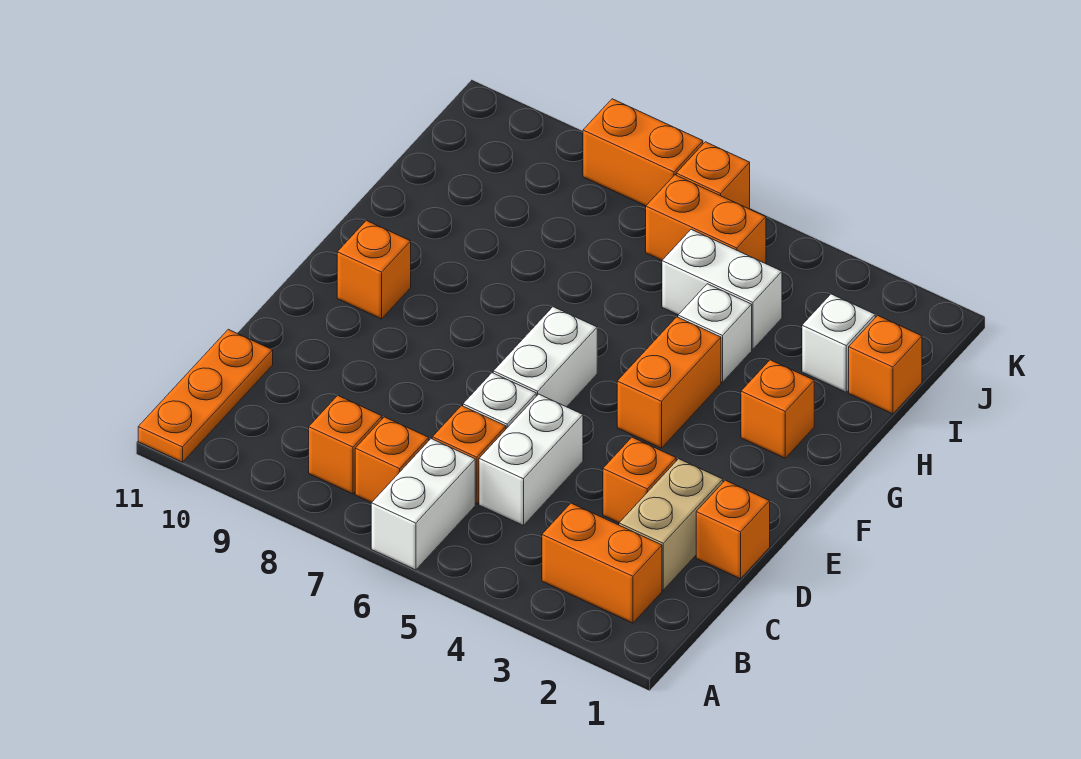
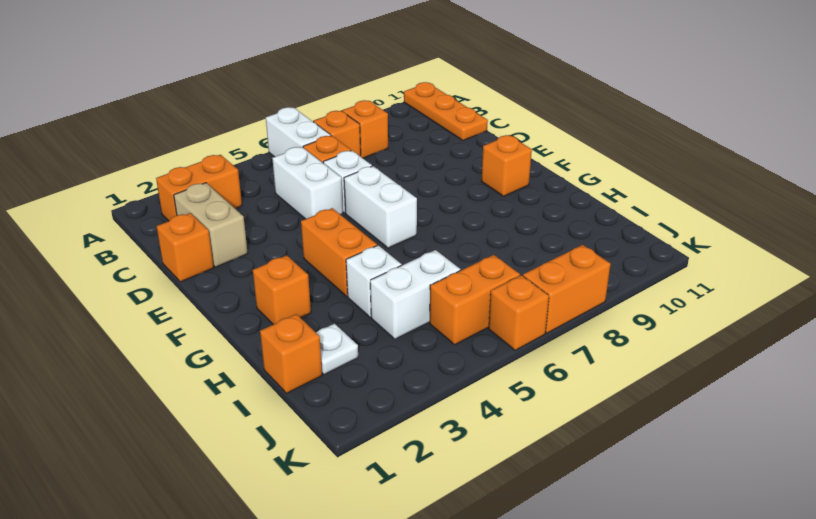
orange brick D3 level 1 -> none
white brick I2 level 1 -> white plate I2 level 1

